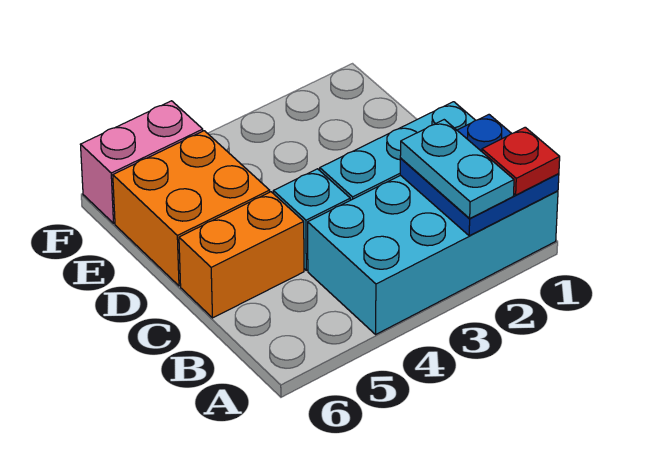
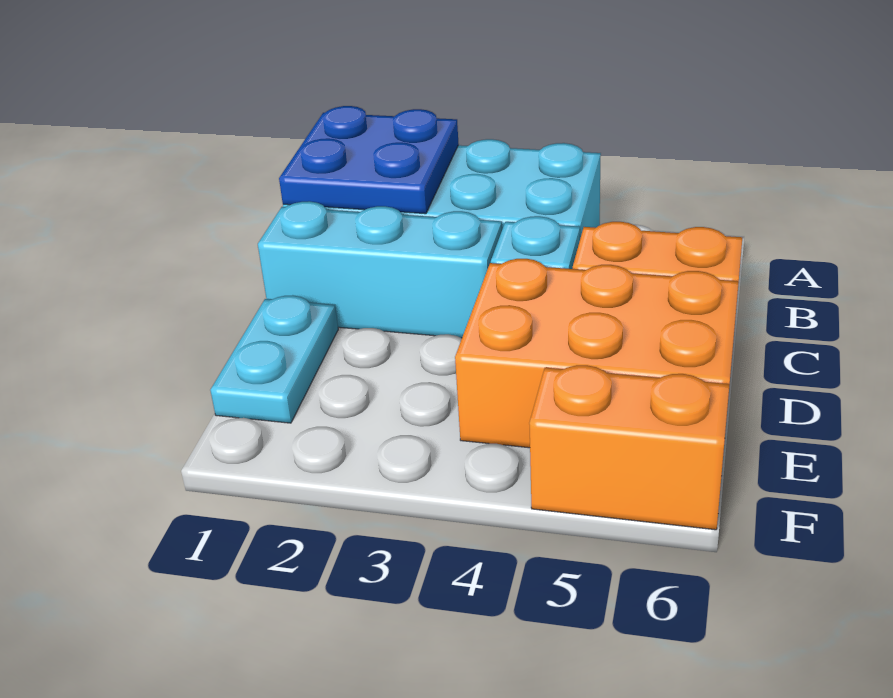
red plate A1 level 3 -> none
cyan plate A2:B2 level 3 -> cyan plate D1:E1 level 1
orange brick D5:E6 level 1 -> orange brick D4:E6 level 1
pink brick F5:F6 level 1 -> orange brick F5:F6 level 1

